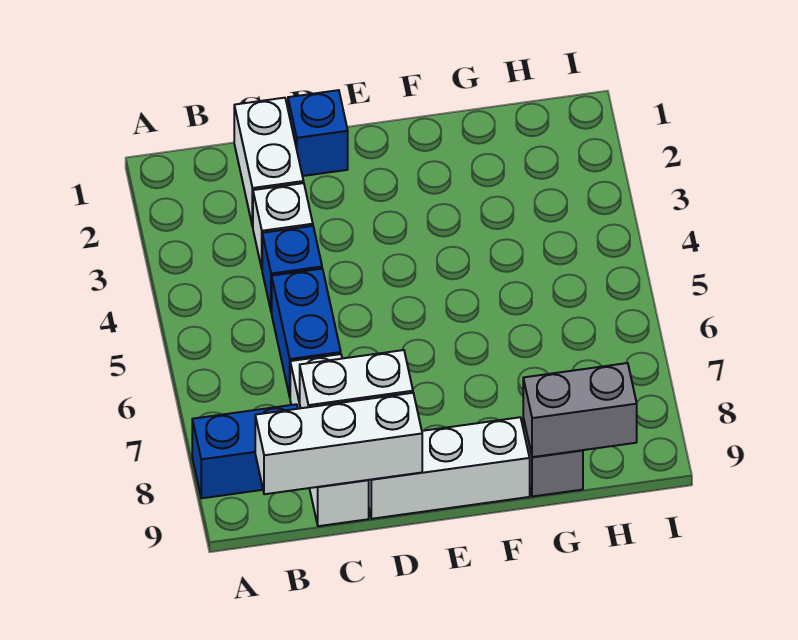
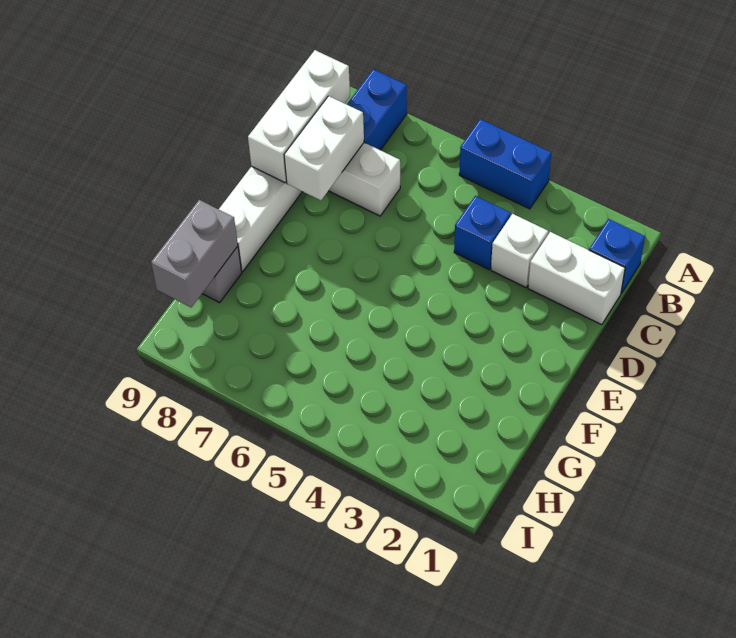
blue brick C5:C6 level 1 -> blue brick A4:A5 level 1
blue brick D1 level 1 -> blue brick B1 level 1

